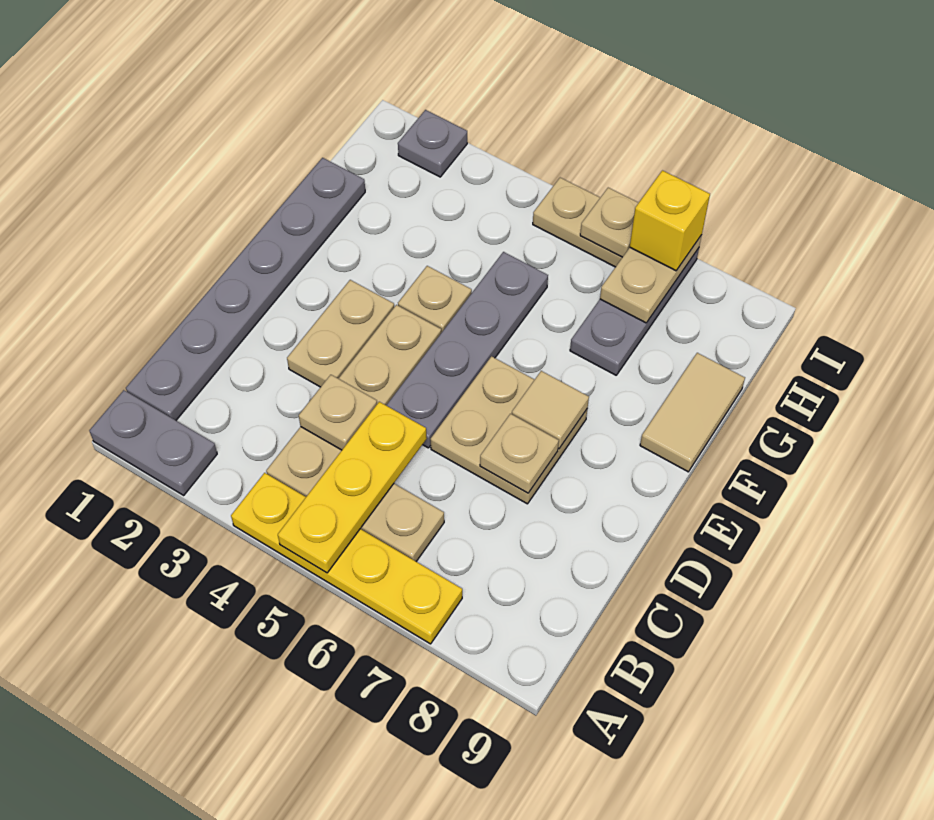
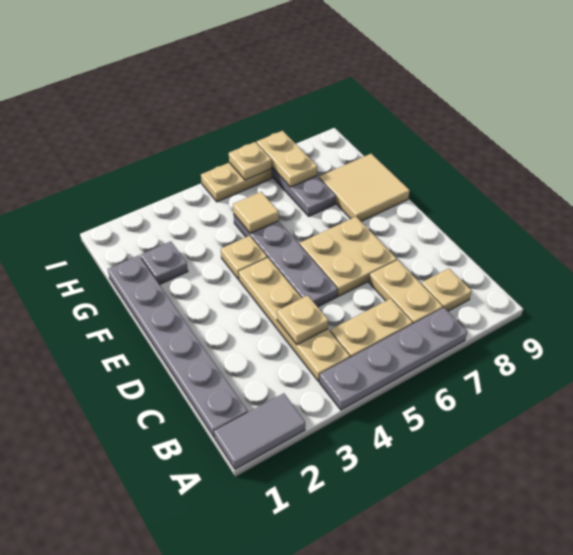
grey plate A1:A2 level 1 -> grey tile A1:A2 level 1
yellow plate A4:A7 level 1 -> grey plate A4:A7 level 1
yellow plate A5:C5 level 2 -> none
tan plate D3:E3 level 1 -> tan plate B7:C7 level 1
tan plate D7 level 2 -> tan plate B8 level 1
tan tile E7 level 2 -> tan tile G5 level 2
tan tile F9:G9 level 1 -> tan tile F8:G9 level 1
grey plate I2 level 1 -> grey plate G2 level 1
yellow brick I7 level 3 -> none

